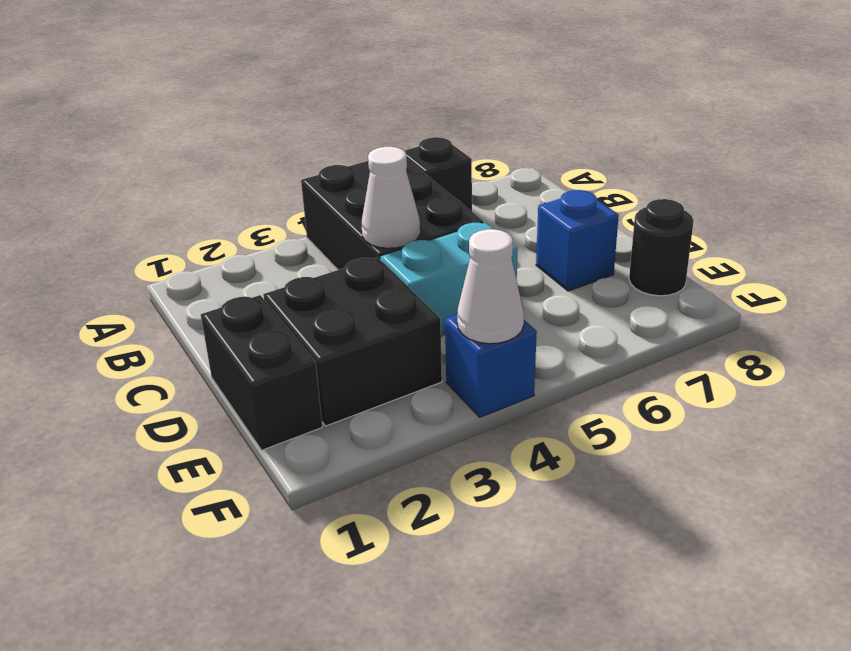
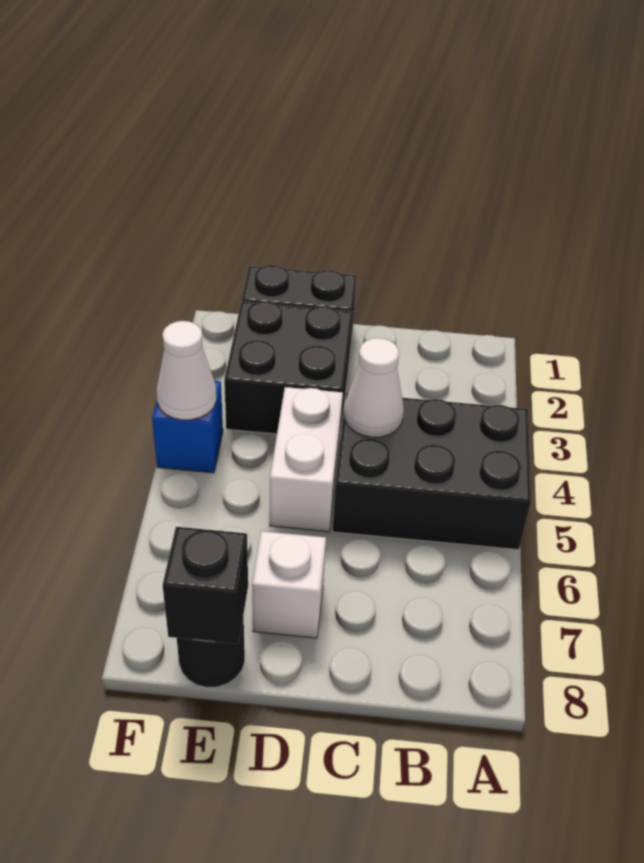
black brick A6 level 1 -> black brick E8 level 2
cyan brick D4:D5 level 1 -> white brick D4:D5 level 1
blue brick D7 level 1 -> white brick D7 level 1

